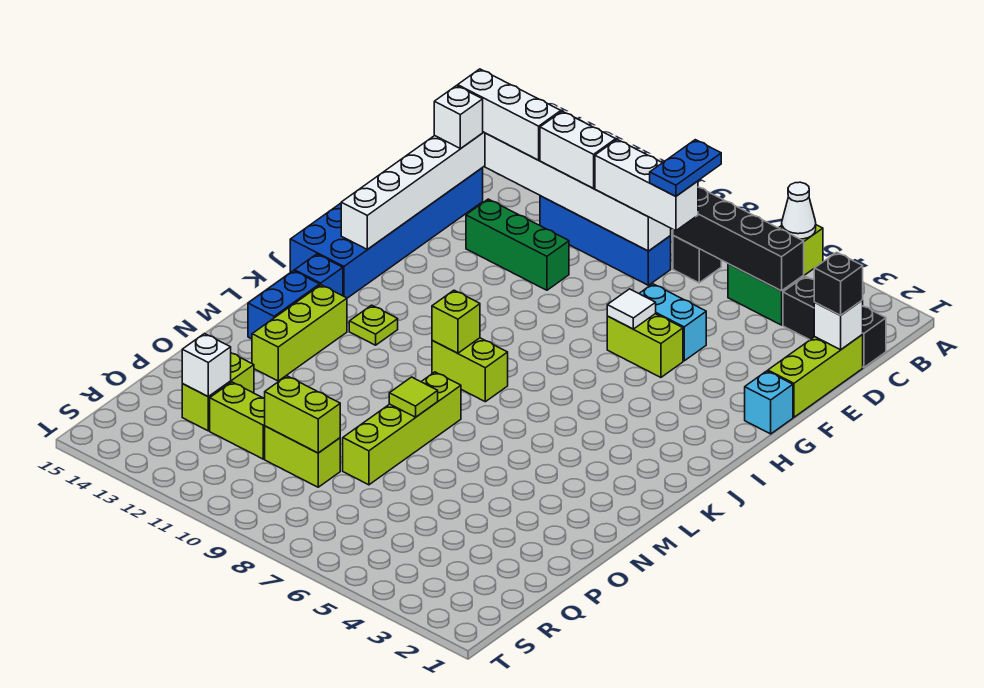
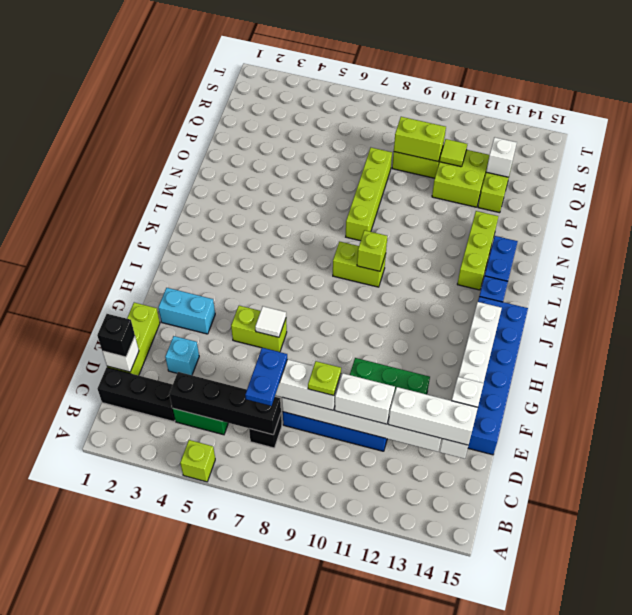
white cone A5 level 2 -> none
cyan brick F5:F6 level 1 -> cyan brick G2:G3 level 1
cyan brick G1 level 1 -> cyan brick E3 level 1
lime plate K12 level 1 -> lime plate D9 level 4
lime tile N8 level 2 -> lime tile Q11 level 2
lime brick Q11:Q12 level 1 -> lime brick P11:Q12 level 1

